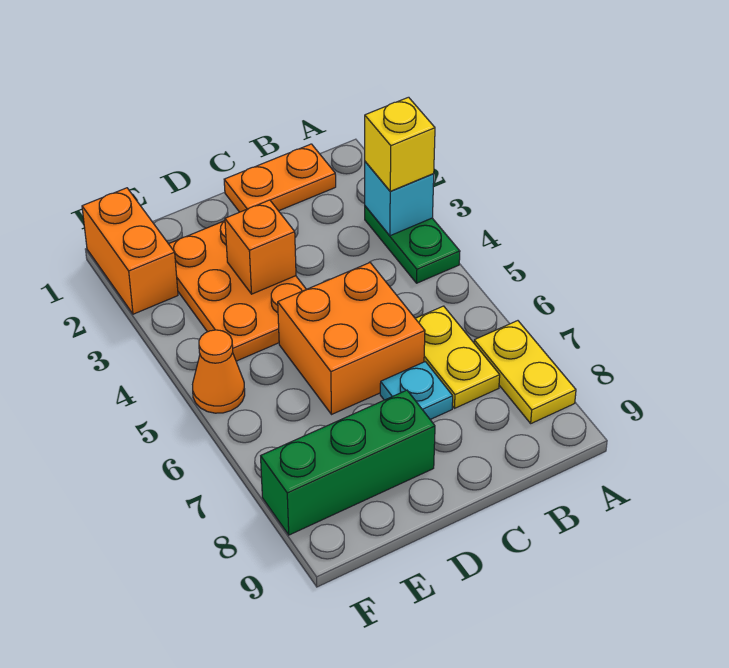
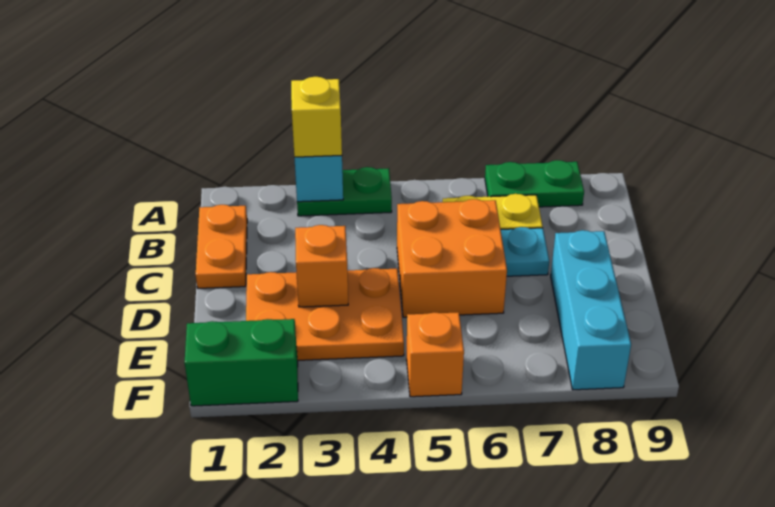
yellow plate A7:A8 level 1 -> green plate A7:A8 level 1
green brick D8:F8 level 1 -> cyan brick D8:F8 level 1
orange brick F1:F2 level 1 -> green brick F1:F2 level 1
orange cone F5 level 1 -> orange brick F5 level 1

